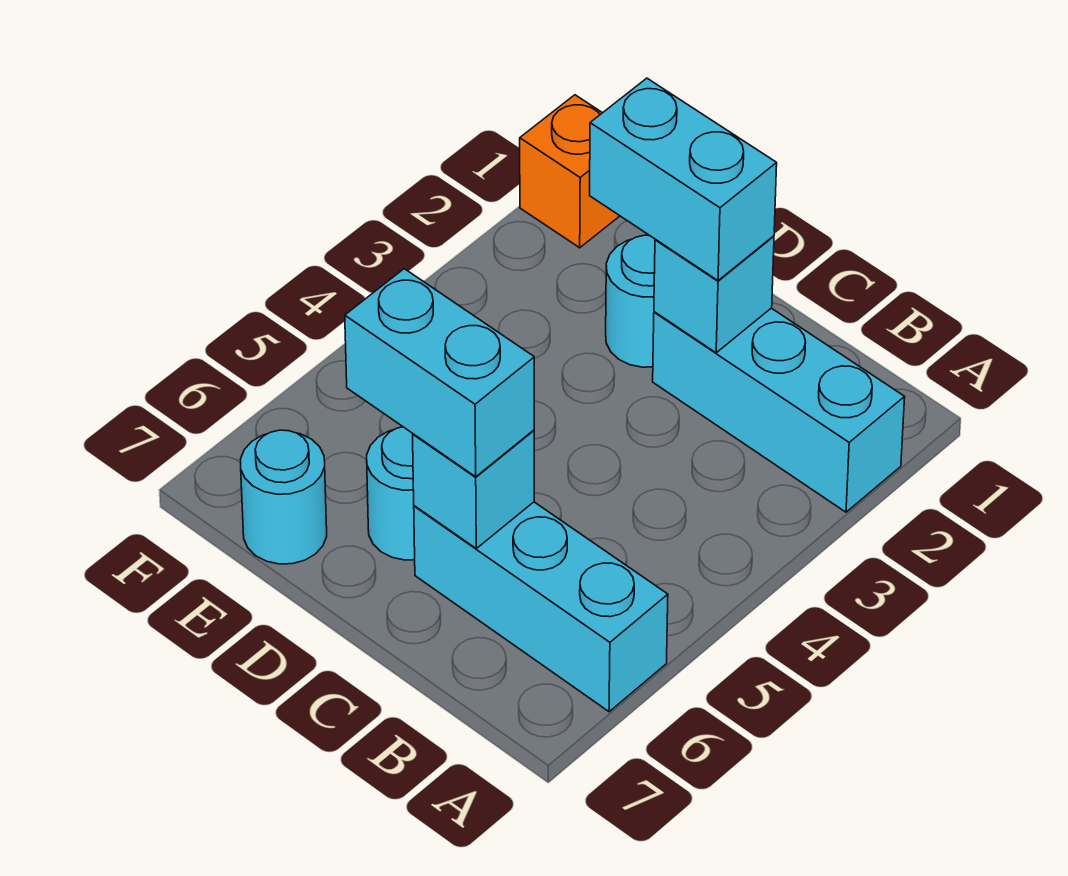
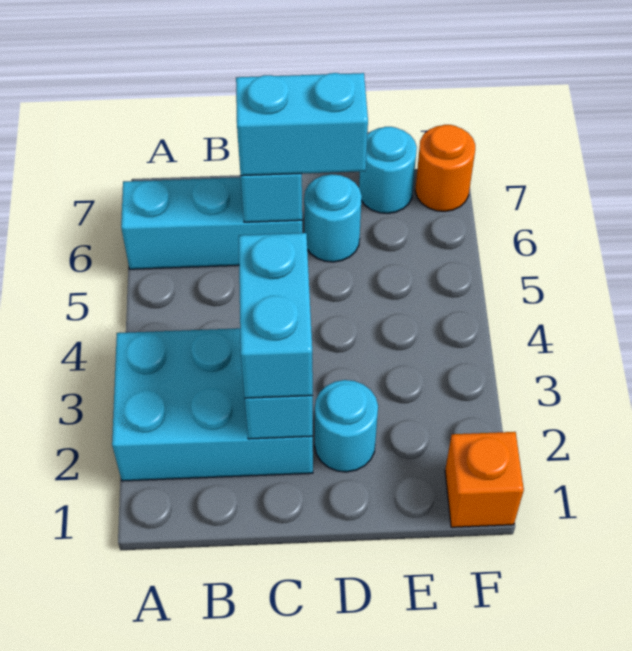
cyan brick A2:C2 level 1 -> cyan brick A2:C3 level 1
cyan brick C2:D2 level 3 -> cyan brick C2:C3 level 3
none -> orange round brick F7 level 1

